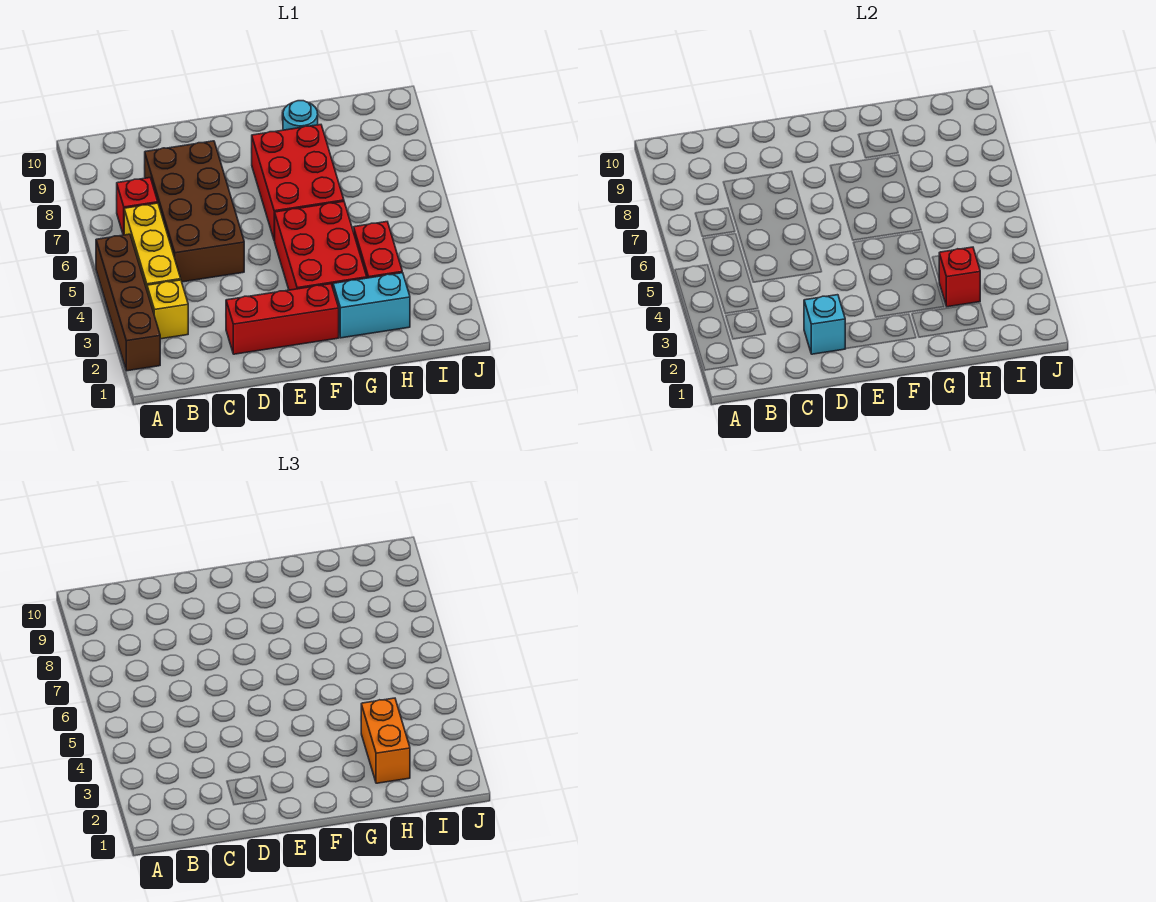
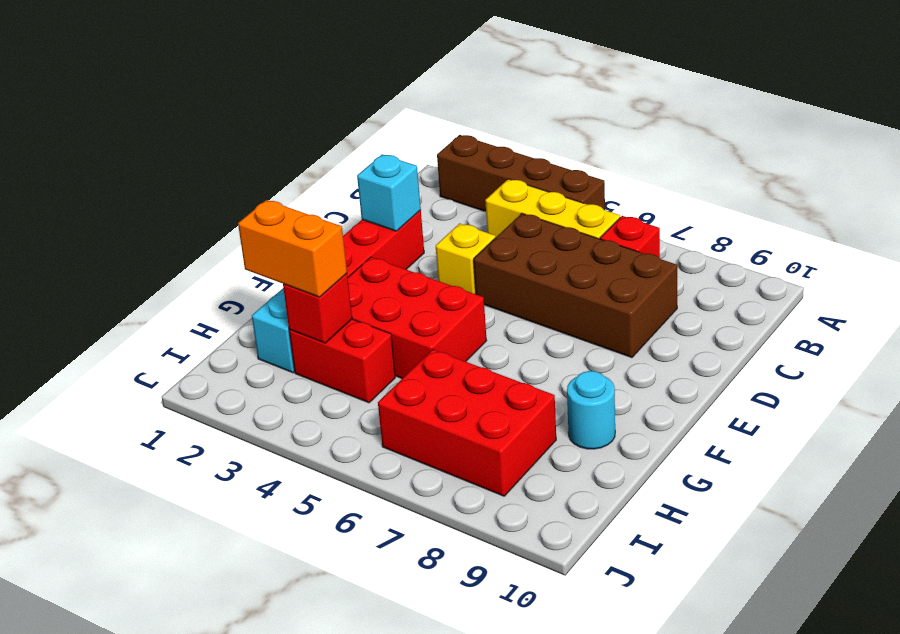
yellow brick B3 level 1 -> yellow brick D4 level 1
red brick F6:G8 level 1 -> red brick H6:I8 level 1

